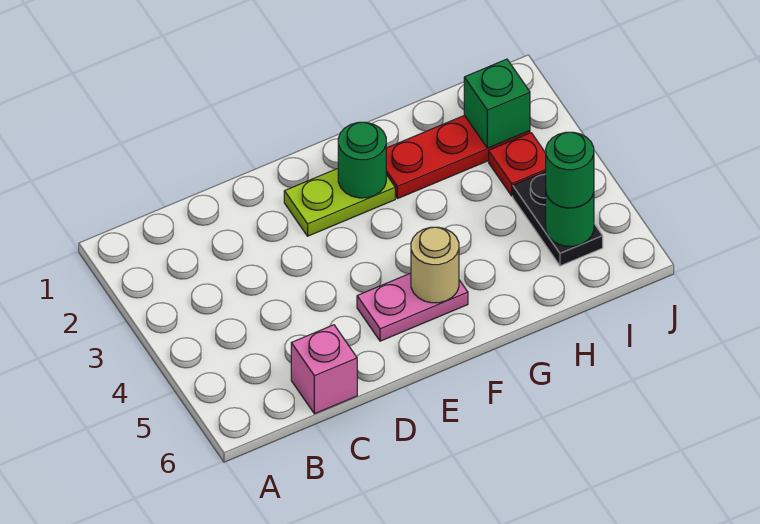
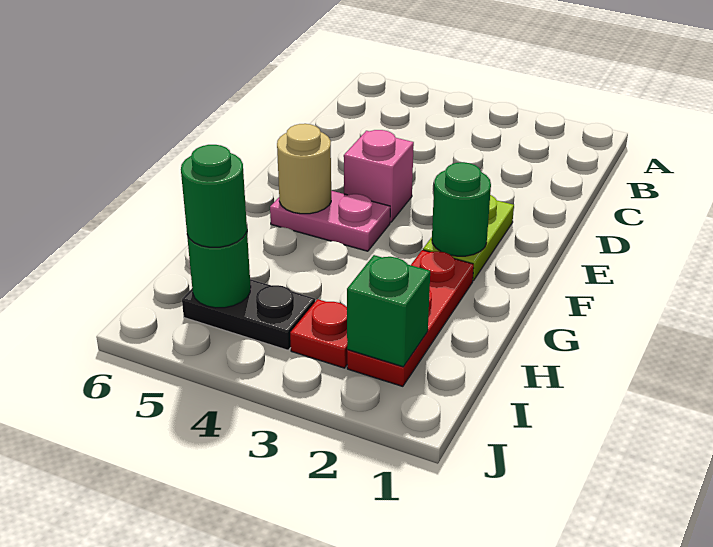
pink brick C6 level 1 -> pink brick E4 level 1
pink plate E5:F5 level 1 -> pink plate F4:F5 level 1

